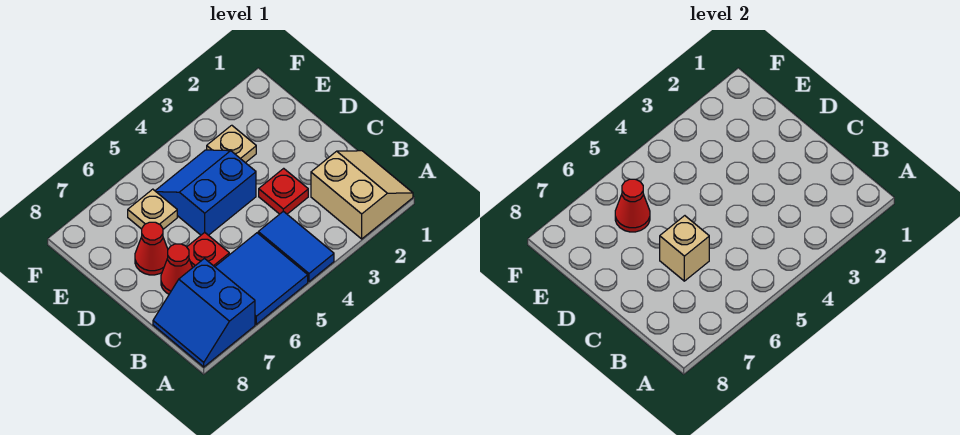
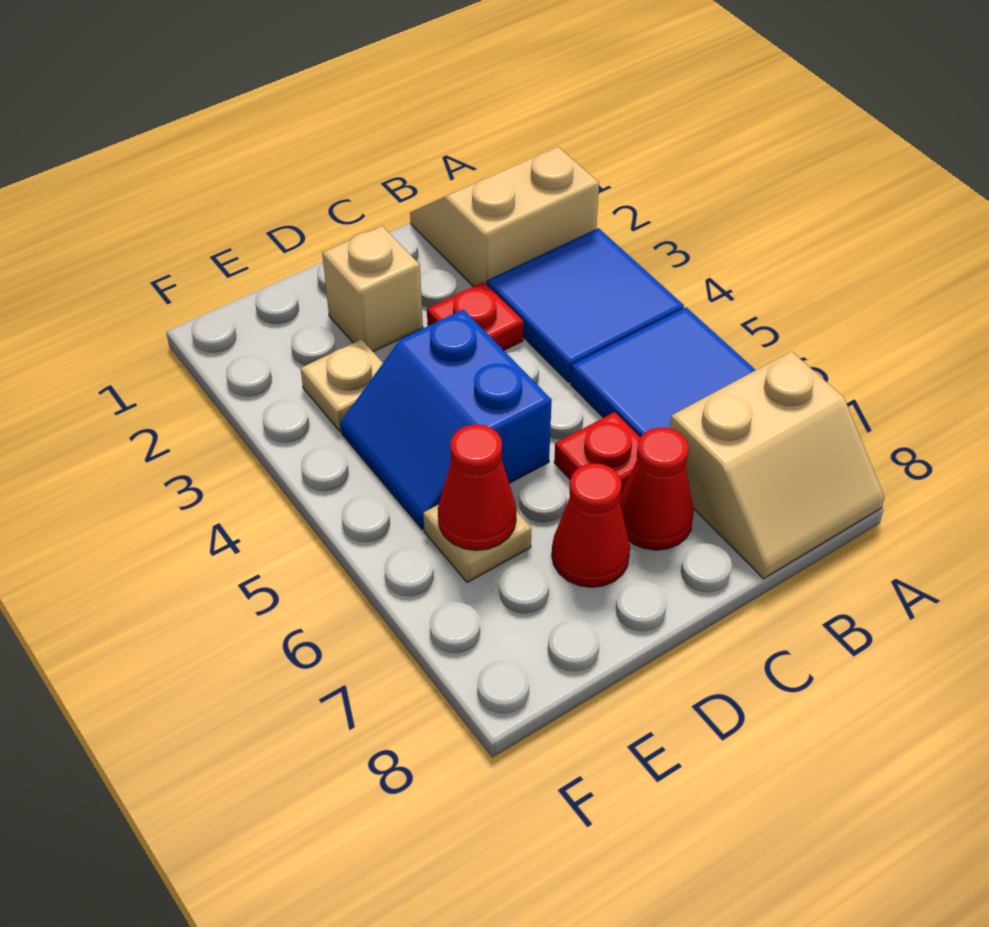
blue tile A4:B4 level 1 -> blue tile A3:B4 level 1
blue slope A7:B8 level 1 top 7 -> tan slope A7:B8 level 1 top 7
tan brick C6 level 2 -> tan brick D2 level 1

